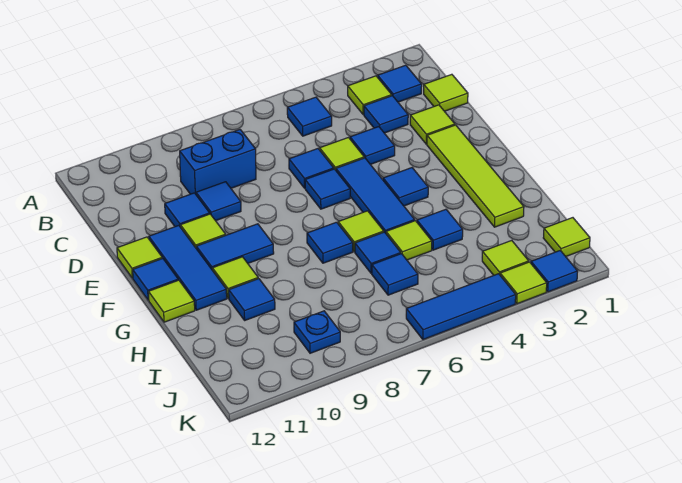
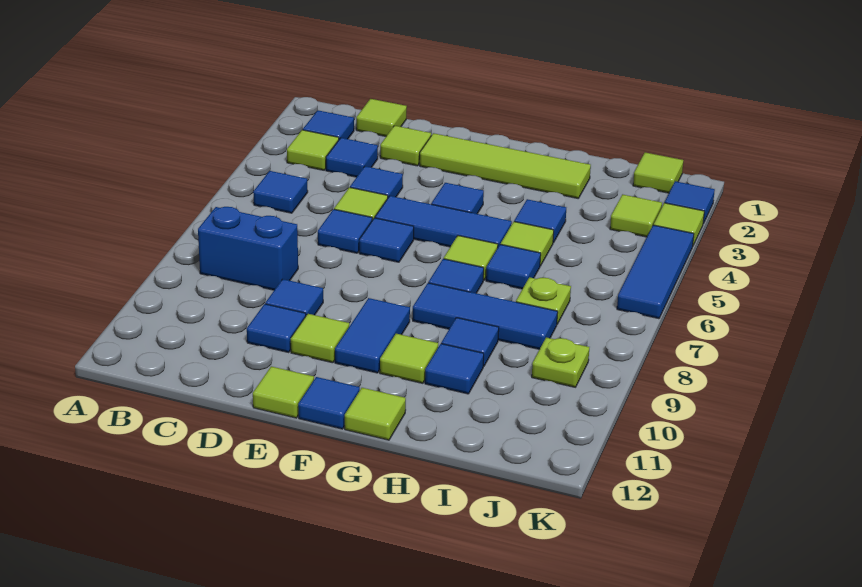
blue brick C8:C9 level 1 -> blue brick B8:C8 level 1
blue tile E11:G11 level 1 -> blue tile G8:I8 level 1
blue tile I6 level 1 -> blue tile H9 level 1
none -> lime plate I7 level 1
blue plate J9 level 1 -> lime plate J9 level 1

